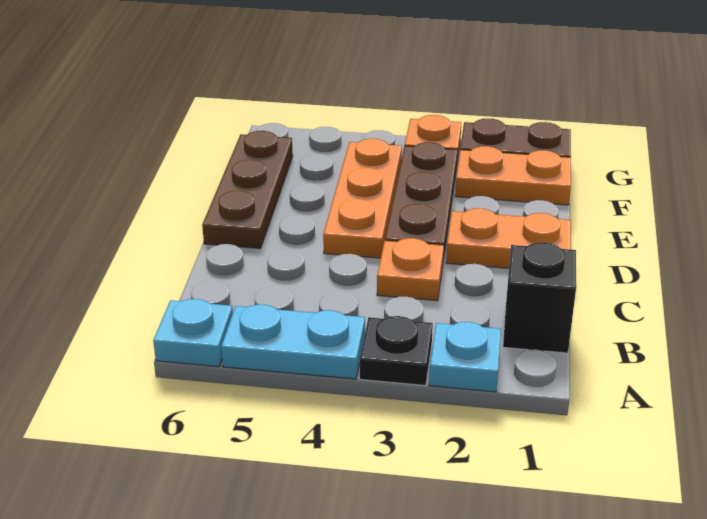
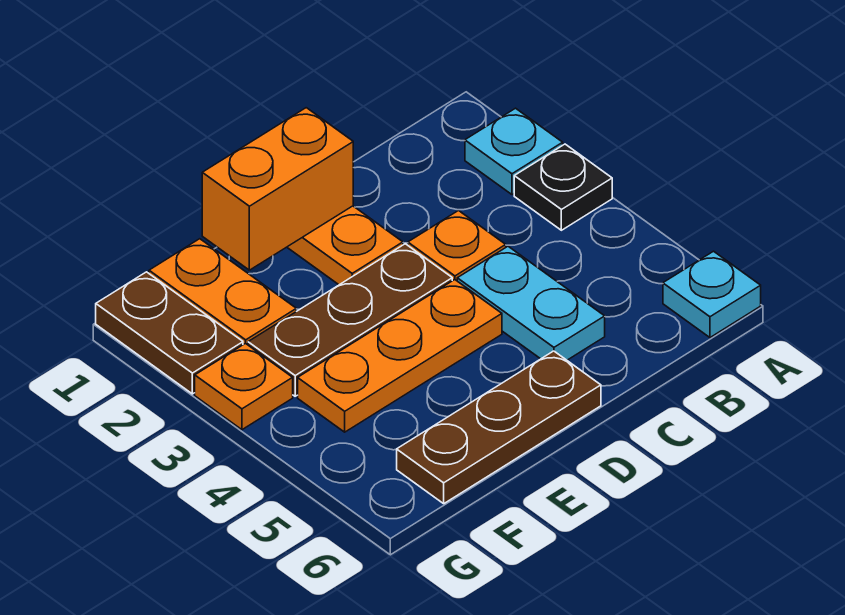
cyan plate A4:A5 level 1 -> cyan plate C4:C5 level 1
black brick B1 level 1 -> none
none -> orange brick D1:E1 level 2

